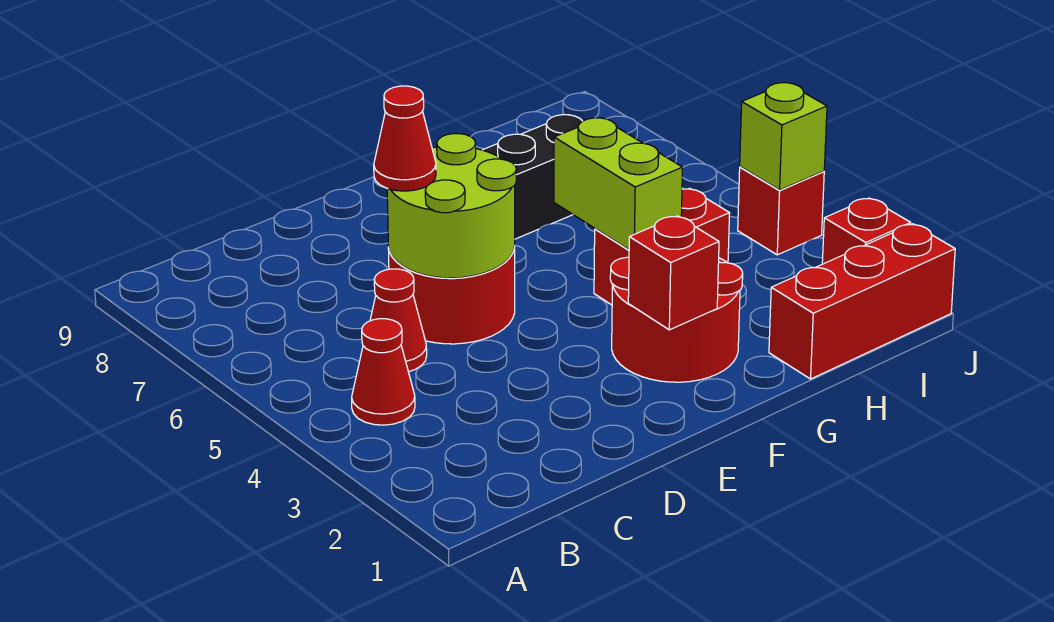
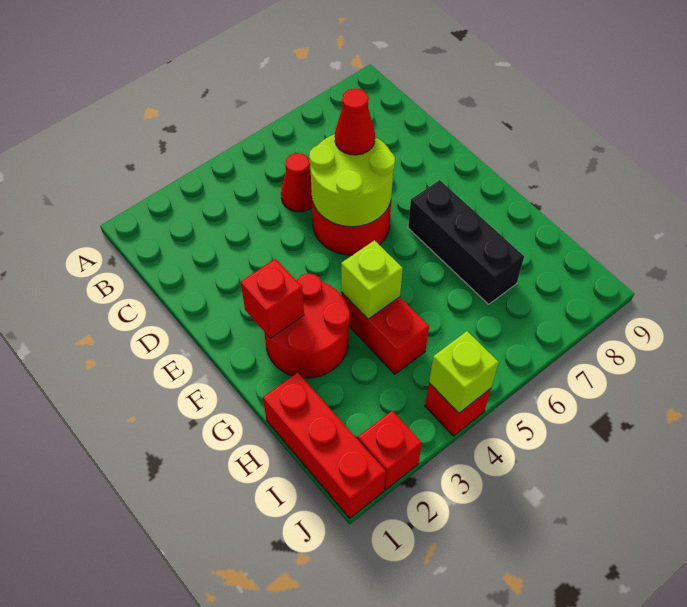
red cone B4 level 1 -> none
lime brick G4:G5 level 2 -> lime brick G4 level 2

